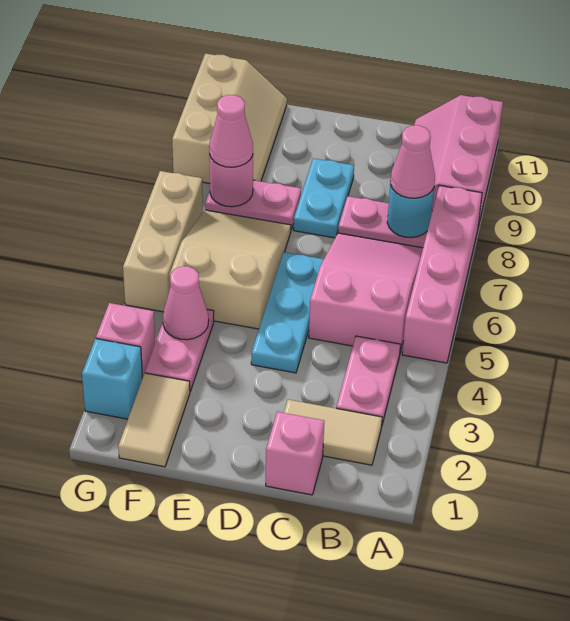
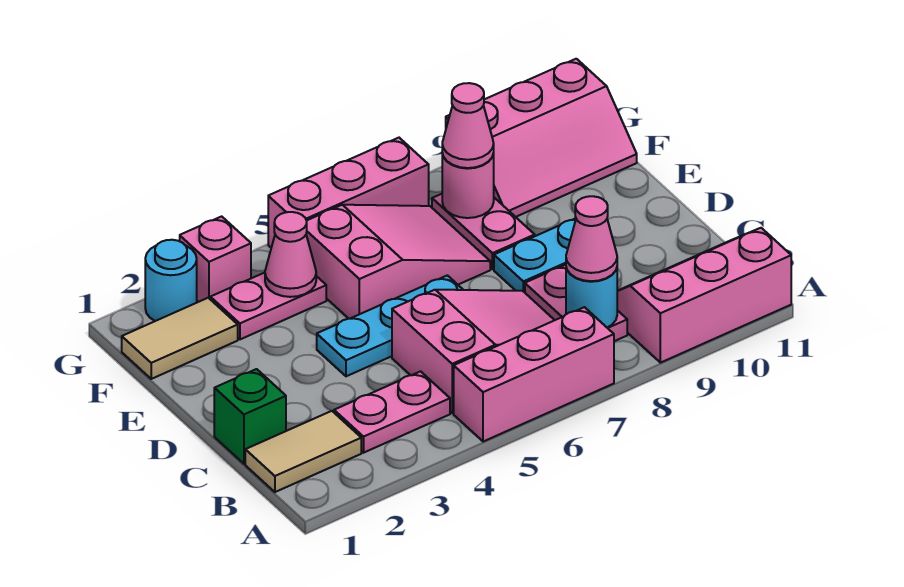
pink brick A5:A8 level 1 -> pink brick A5:A7 level 1
tan tile B2:C2 level 1 -> tan tile B1:B2 level 1
pink brick C1 level 1 -> green brick C1 level 1
tan slope E5:F7 level 1 top 5 -> pink slope E5:F7 level 1 top 5
tan slope F9:G11 level 1 top G -> pink slope F9:G11 level 1 top G
cyan brick G2 level 1 -> cyan round brick G2 level 1
tan brick G5:G7 level 1 -> pink brick G5:G7 level 1

